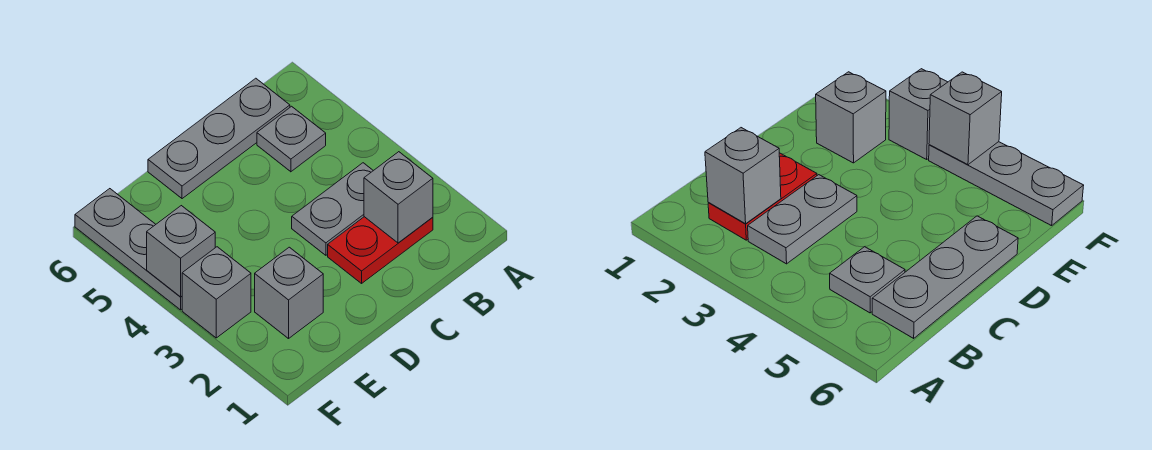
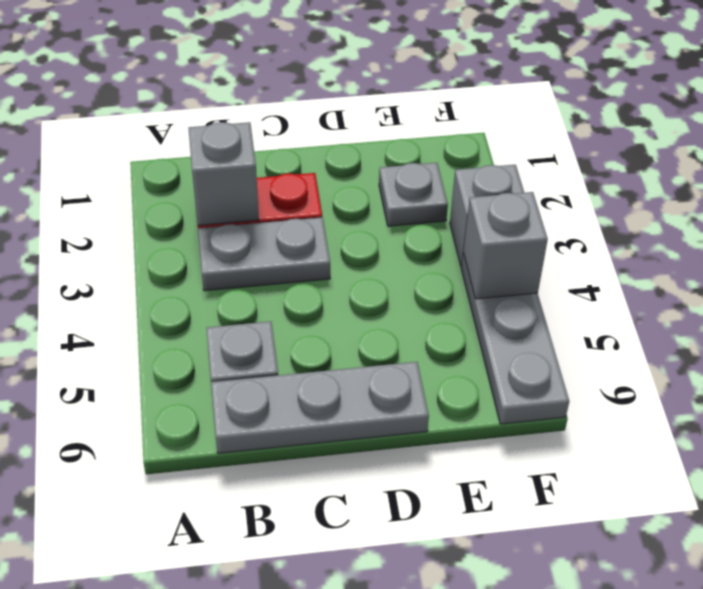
grey brick E2 level 1 -> grey plate E2 level 1

